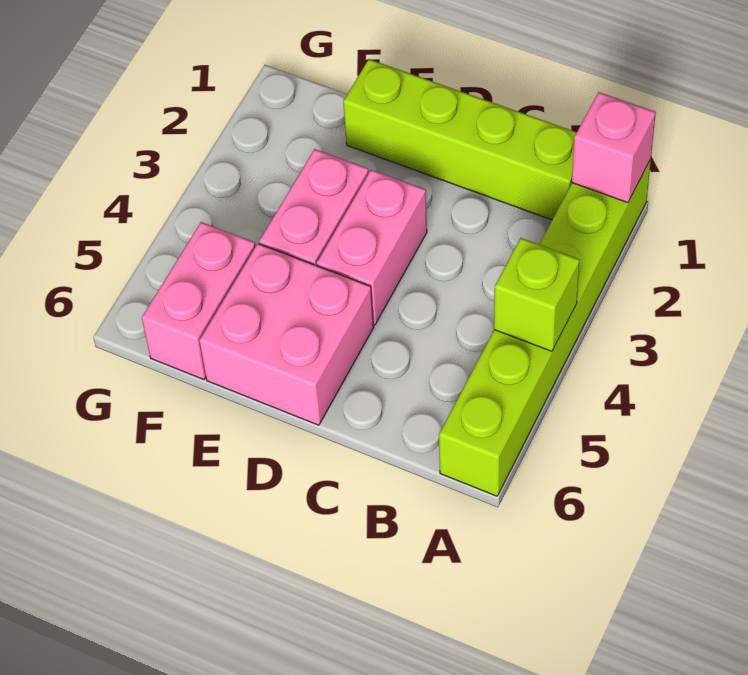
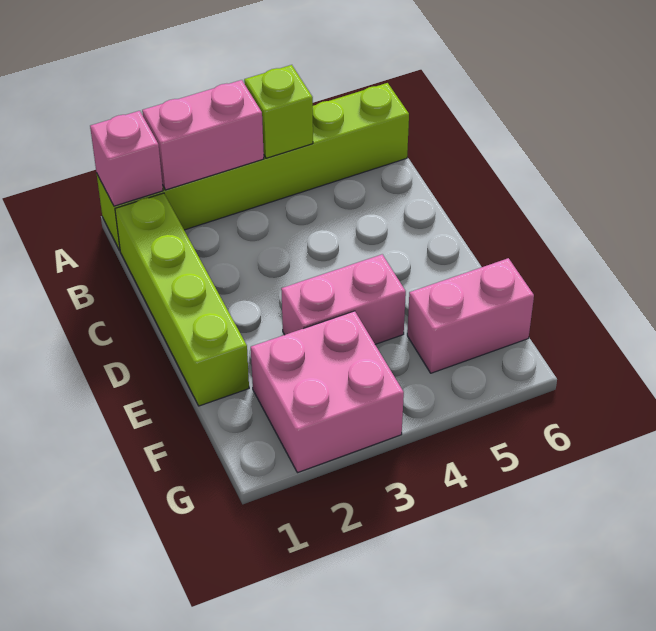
pink brick D3:D4 level 1 -> pink brick A2:A3 level 2
pink brick D5:E6 level 1 -> pink brick F2:G3 level 1

